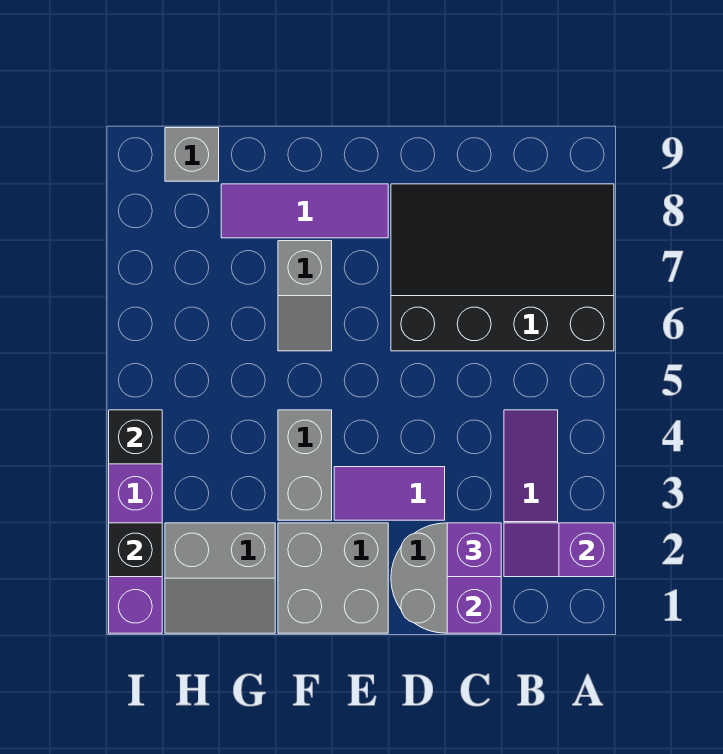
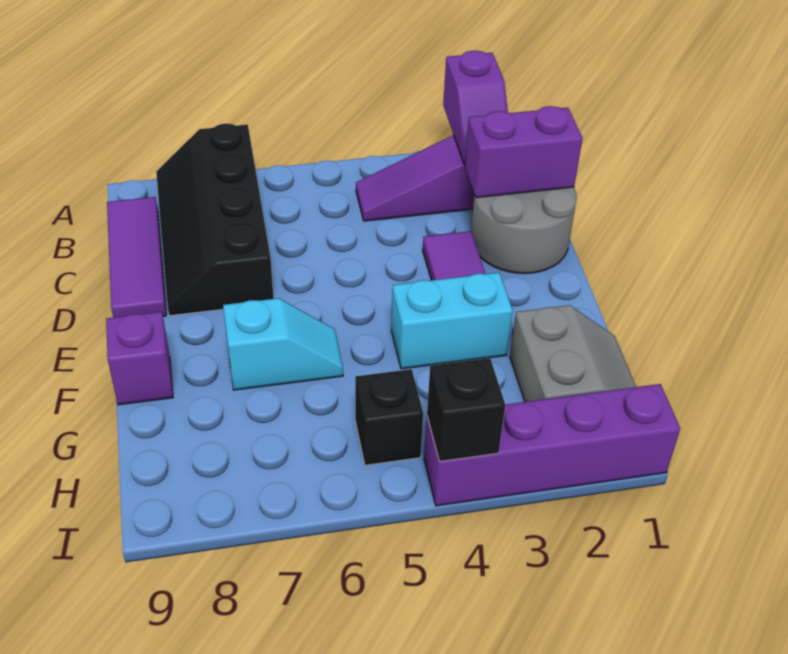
black slope A6:D8 level 1 top 6 -> black slope A7:D8 level 1 top 7
purple brick C2 level 3 -> purple brick F9 level 1
grey brick E1:F2 level 1 -> none
purple tile E8:G8 level 1 -> purple tile B9:D9 level 1
grey brick F3:F4 level 1 -> cyan brick F3:F4 level 1
grey slope F6:F7 level 1 top 7 -> cyan slope F6:F7 level 1 top 7
grey brick H9 level 1 -> none
black brick I2 level 2 -> black brick H5 level 1

